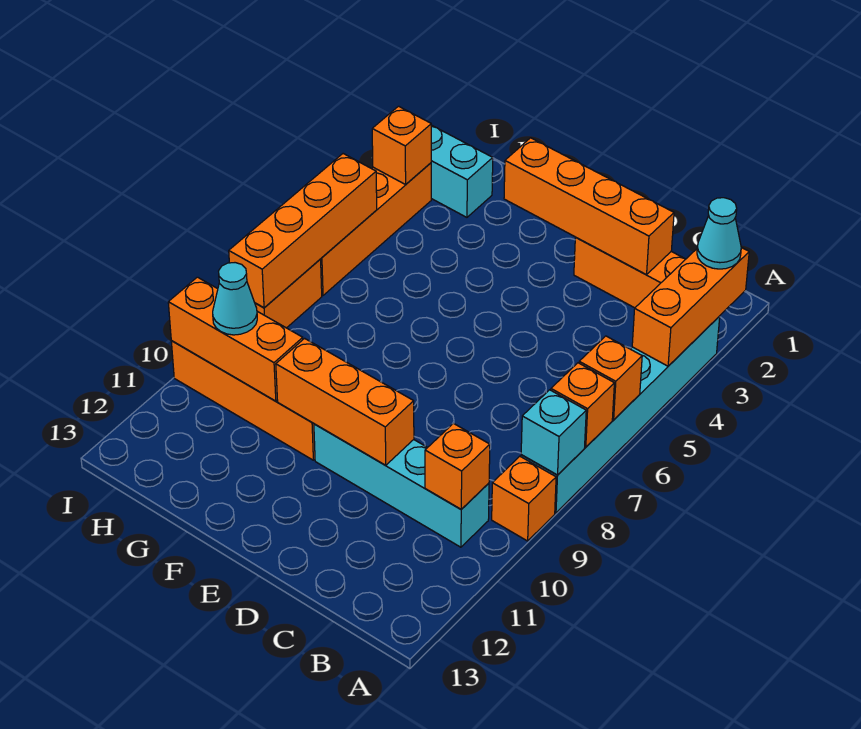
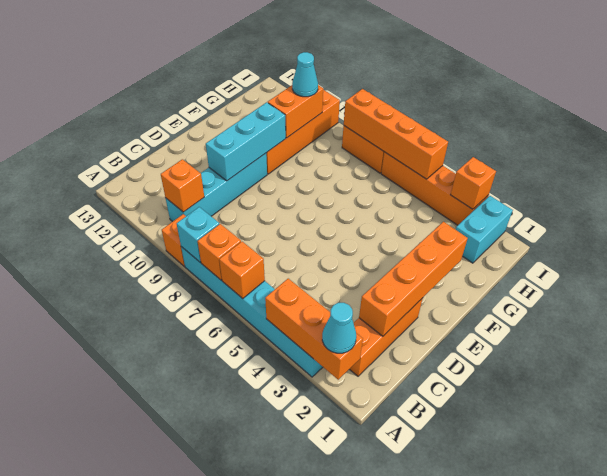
orange brick D10:F10 level 2 -> cyan brick D10:F10 level 2
orange brick G10:I10 level 2 -> orange brick G10:H10 level 2

